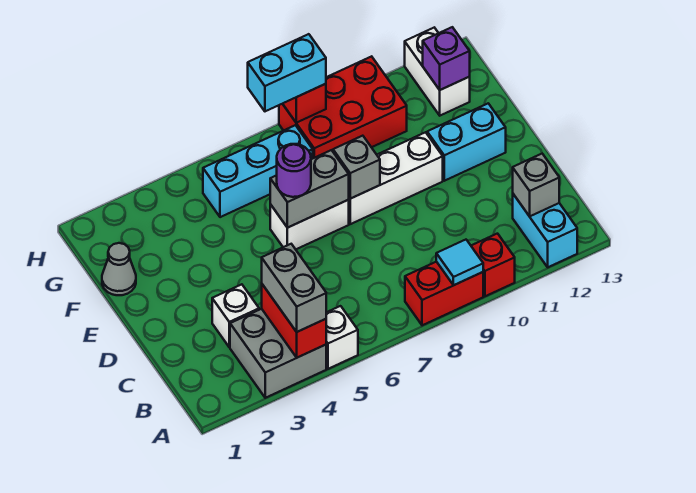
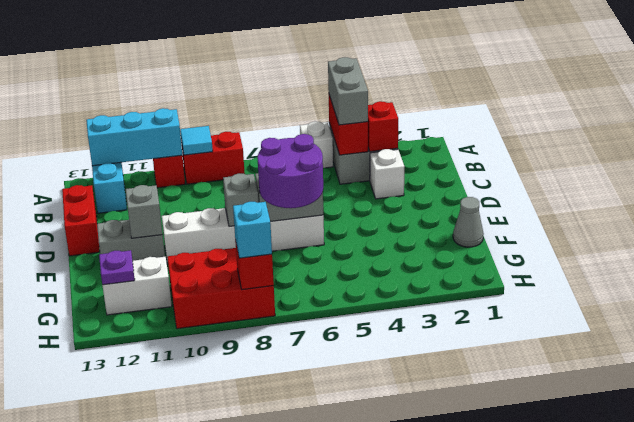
none -> red brick B3 level 2
grey brick B12 level 2 -> grey brick E11 level 2
none -> red brick C13:D13 level 1
purple round brick E6 level 3 -> purple round brick E6:F7 level 3
cyan brick E11:E12 level 1 -> grey brick E11:E12 level 1
cyan brick G5:G7 level 1 -> cyan brick A10:A12 level 2
white brick G12:H12 level 1 -> white brick G11:G12 level 1
purple brick G12 level 2 -> purple plate G12 level 2
cyan brick H7:H8 level 3 -> cyan brick H8 level 3

